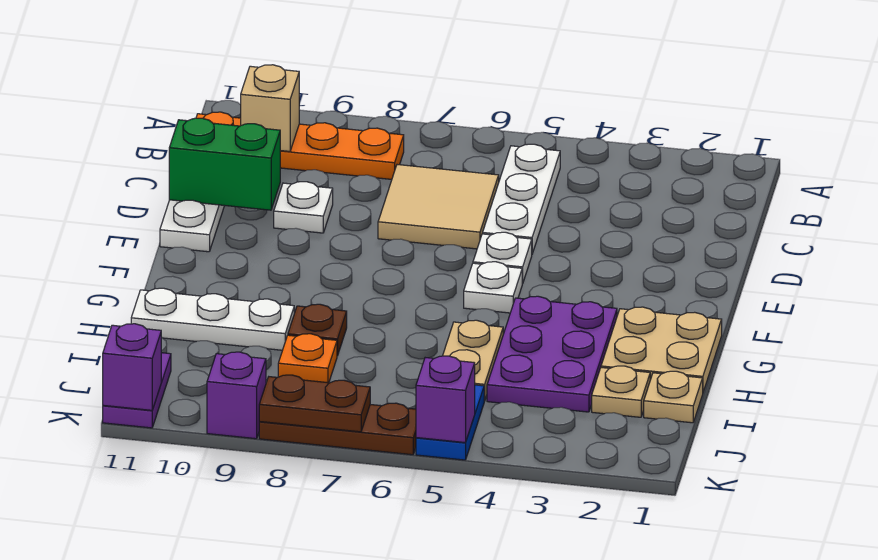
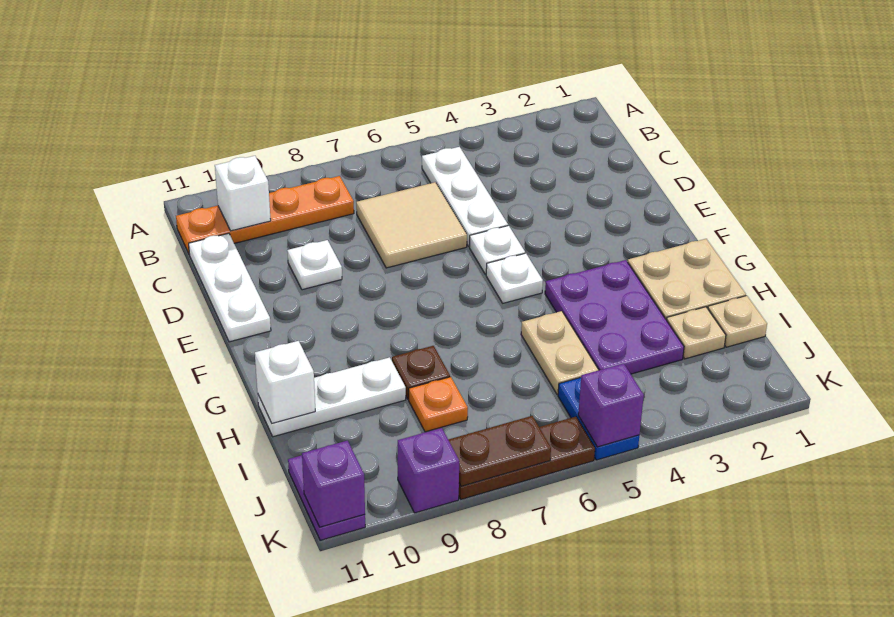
tan brick B10 level 2 -> white brick B10 level 2
green brick D10:D11 level 2 -> none
none -> white brick H11 level 2

